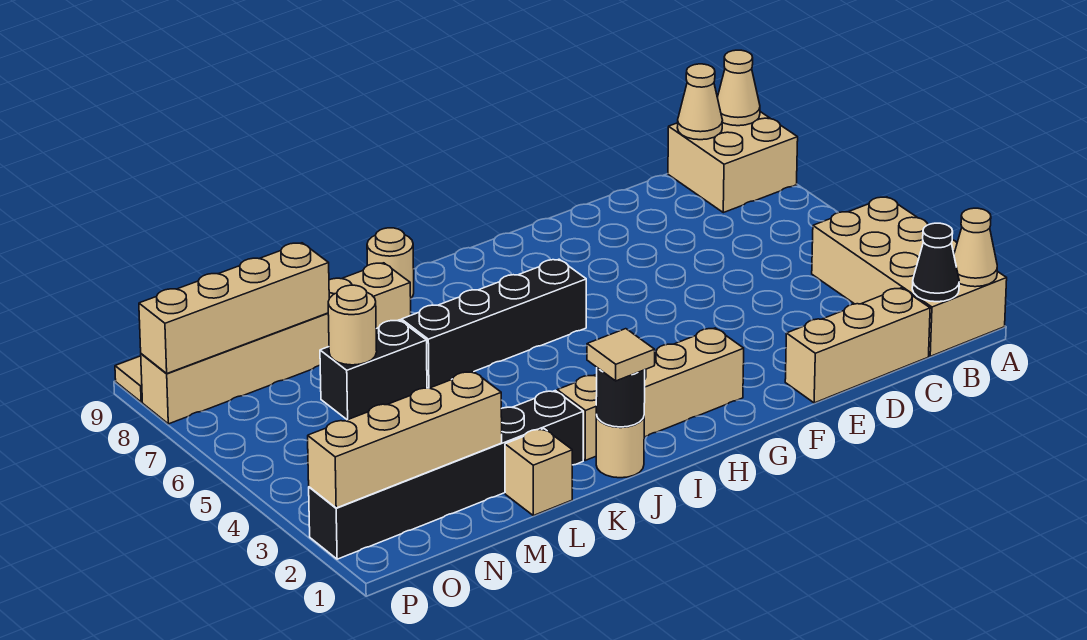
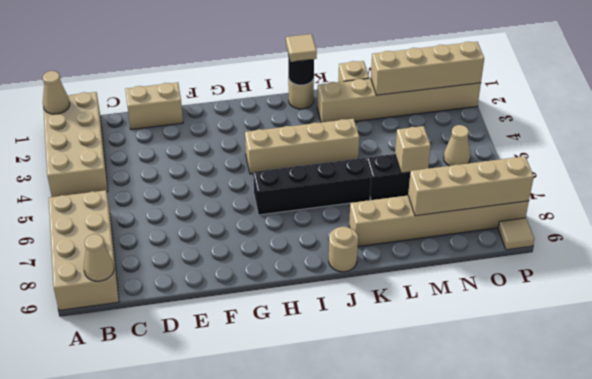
tan brick A8:B9 level 1 -> tan brick A6:B9 level 1
tan cone A9 level 2 -> tan cone O5 level 1
black cone B1 level 2 -> none
tan brick C1:E1 level 1 -> tan brick D1:E1 level 1
tan brick G2:J2 level 1 -> tan brick H4:K4 level 1
black brick K2:P2 level 1 -> tan brick K2:P2 level 1
tan round brick M6 level 2 -> tan brick M6 level 2

